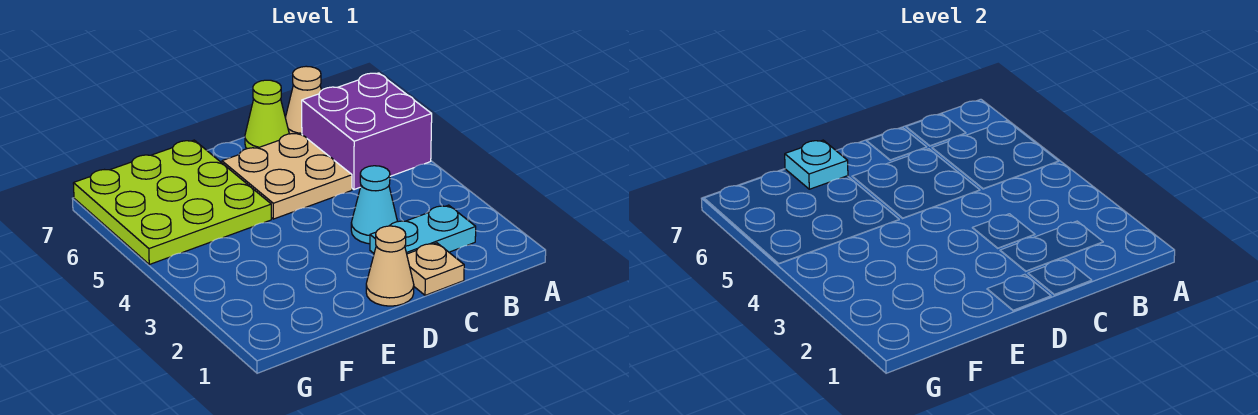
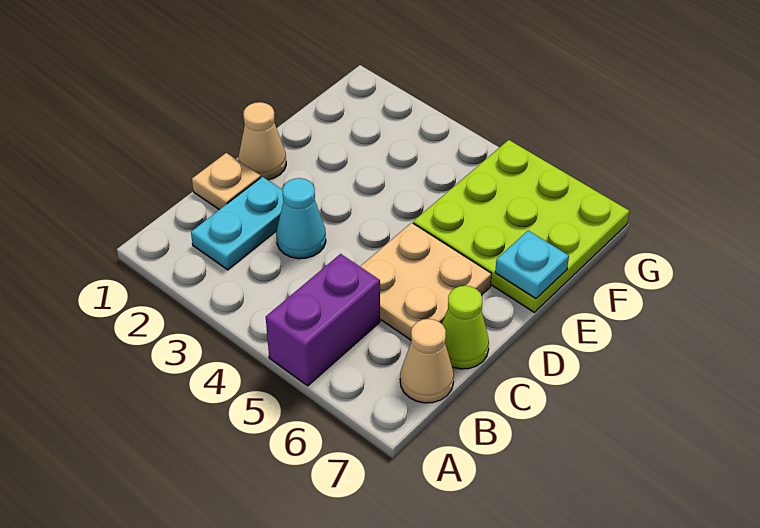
purple brick A5:B6 level 1 -> purple brick A5:B5 level 1

